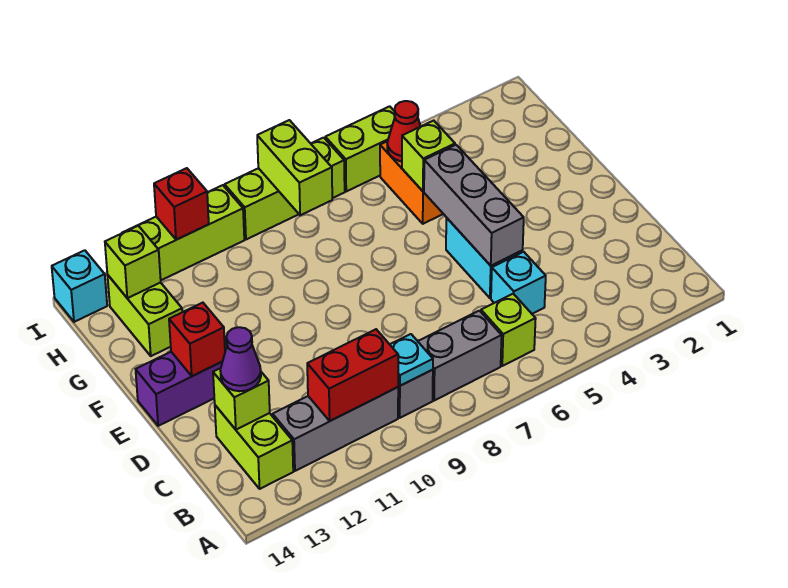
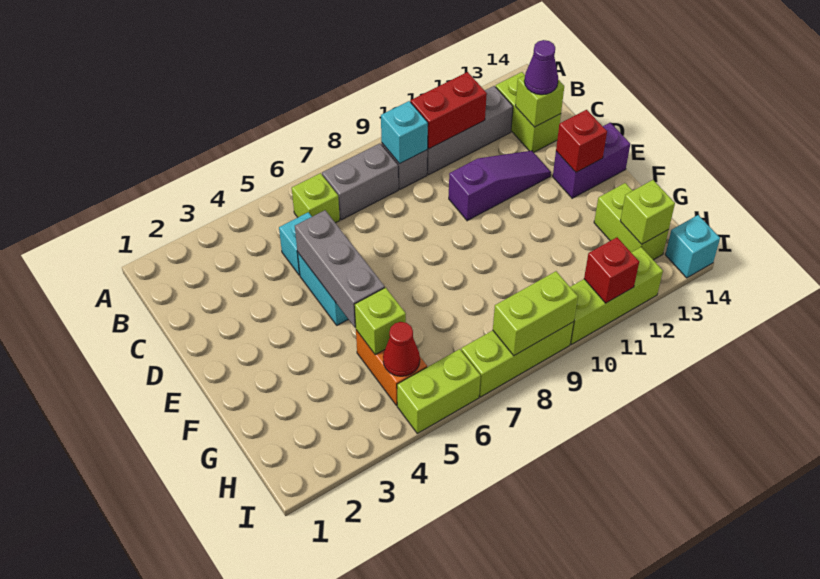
cyan plate B9 level 2 -> cyan brick B9 level 2
none -> purple slope D10:D12 level 1 top 10
lime brick H8:I8 level 2 -> lime brick I8:I9 level 2

